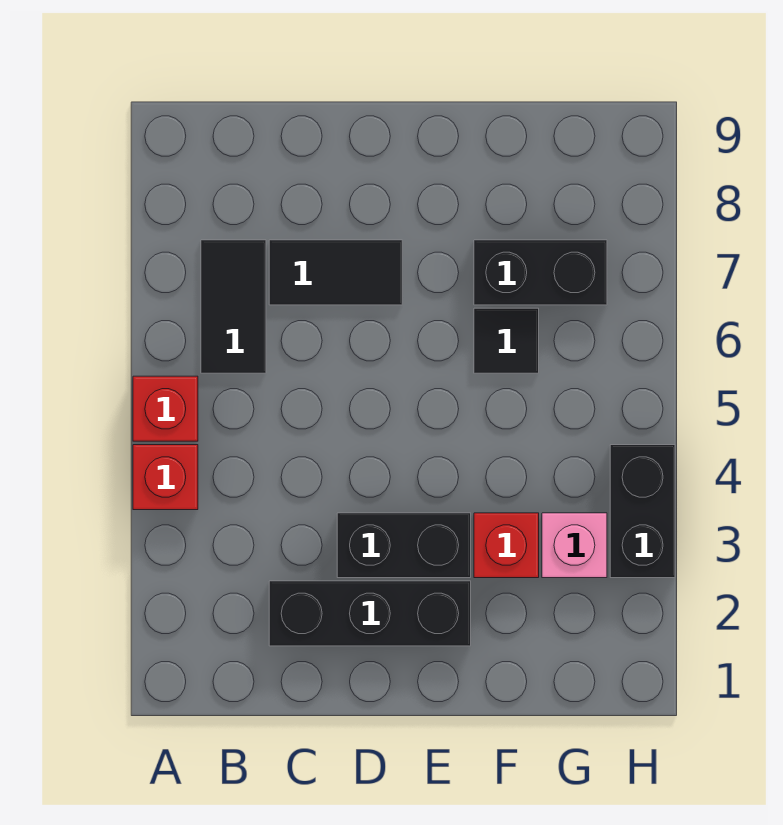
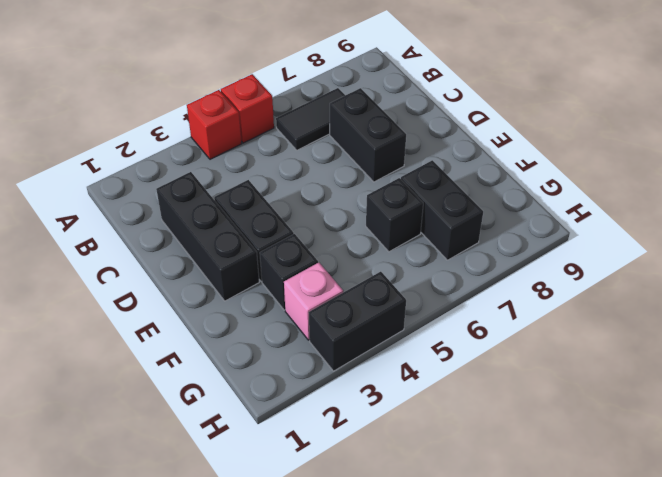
black tile C7:D7 level 1 -> black brick C7:D7 level 1
red brick F3 level 1 -> black brick F3 level 1
black tile F6 level 1 -> black brick F6 level 1

